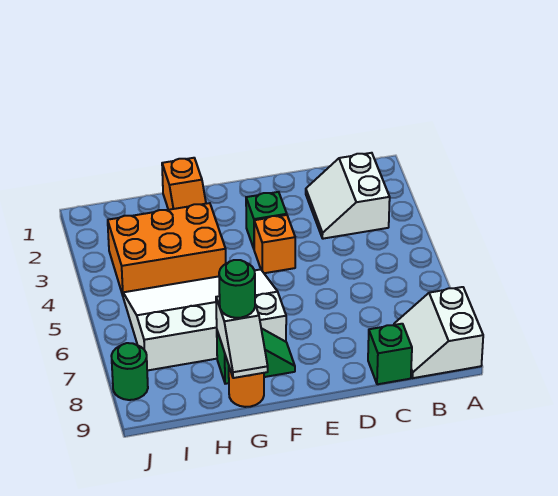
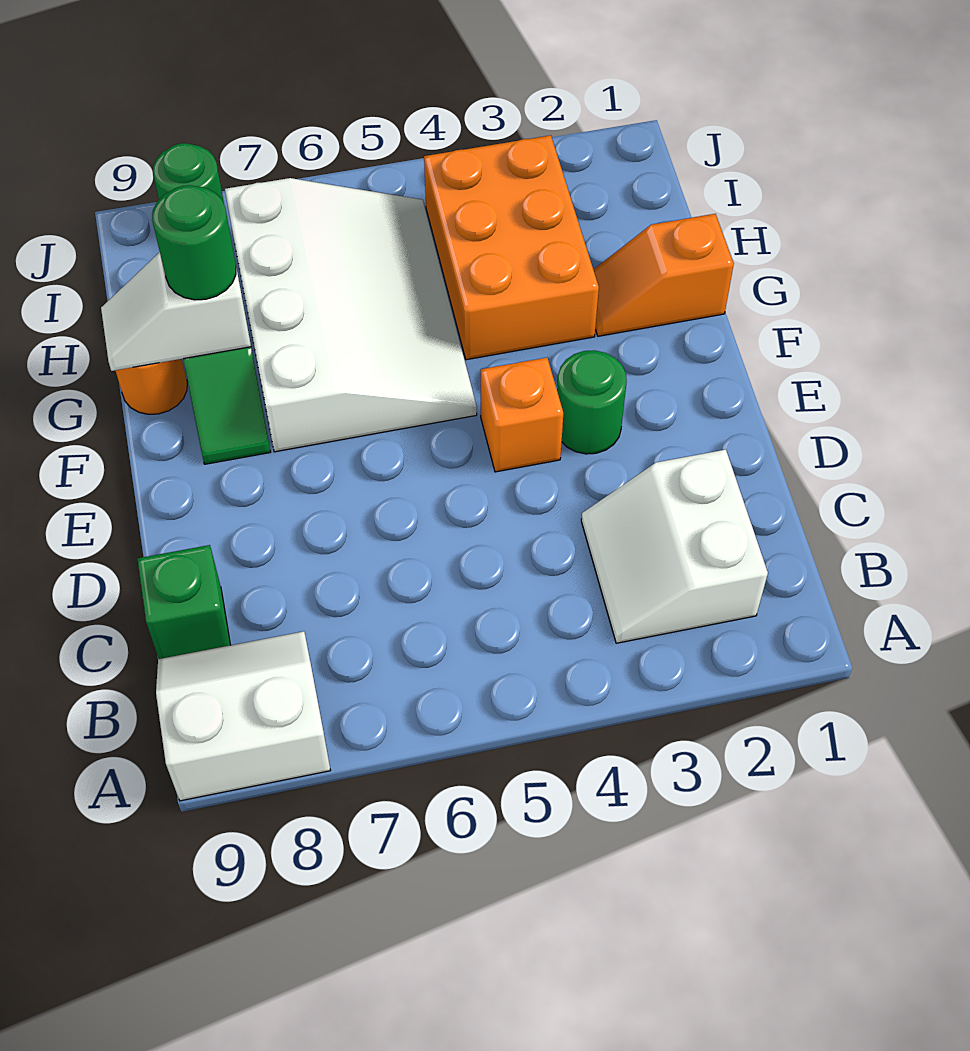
white slope B2:C3 level 1 top B -> white slope B2:C3 level 1 top 2
green brick E3 level 1 -> green round brick E3 level 1

